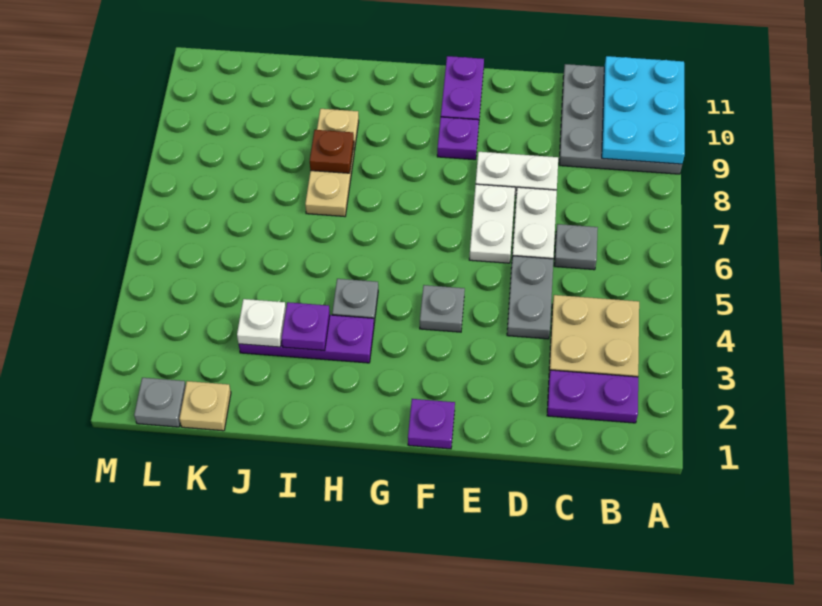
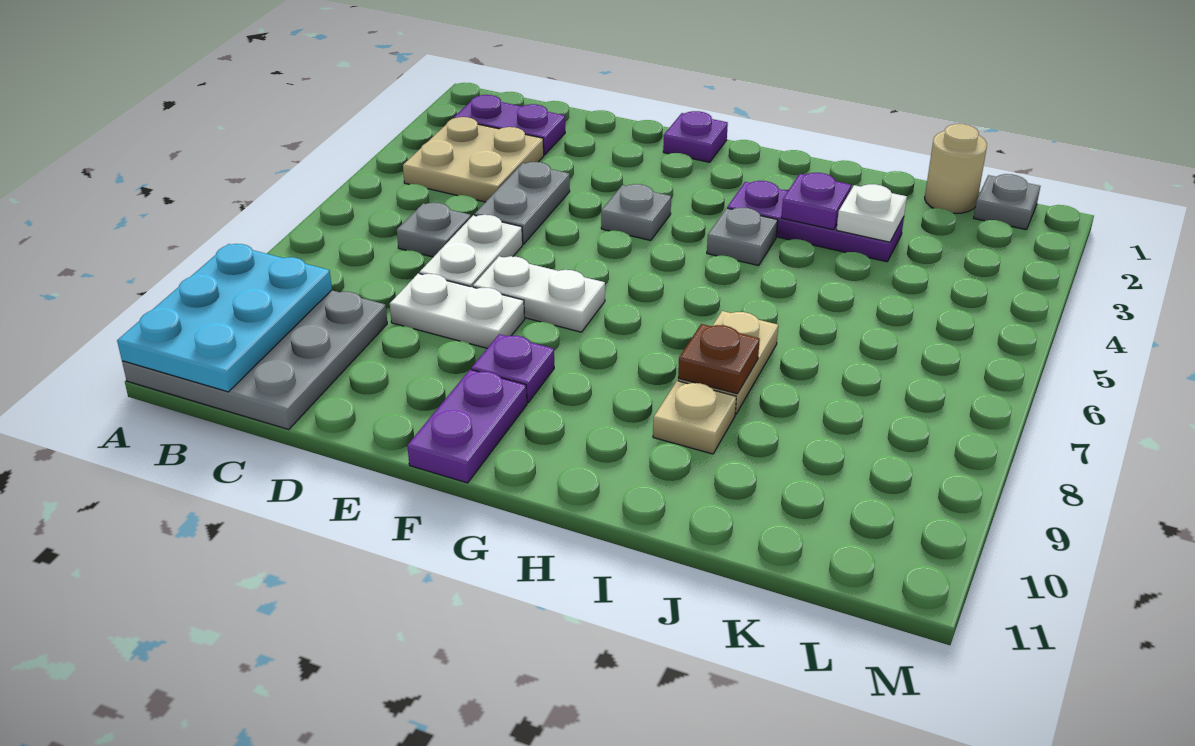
white plate E6:E7 level 1 -> white plate E7:F7 level 1
tan plate K1 level 1 -> tan round brick K1 level 1

